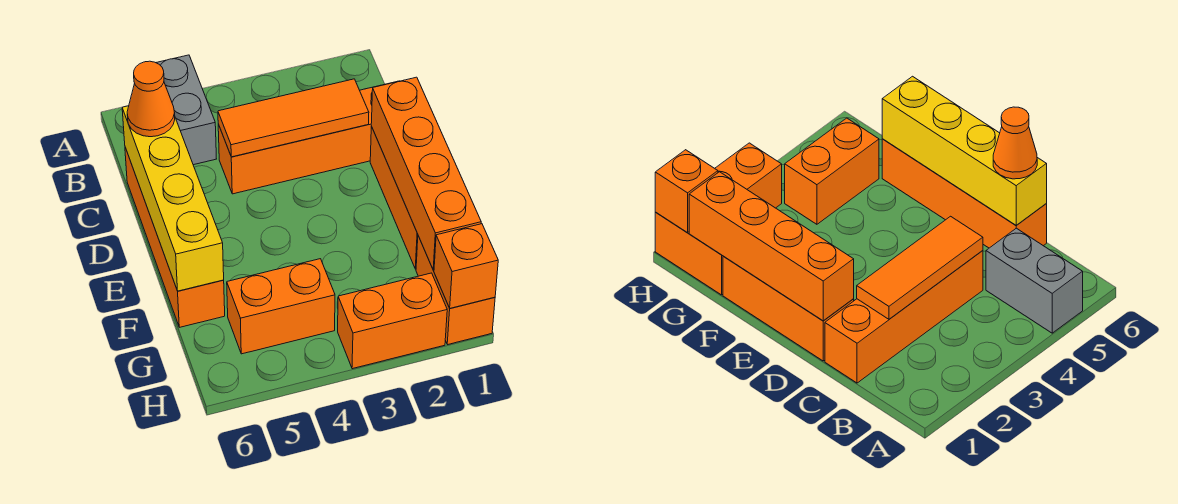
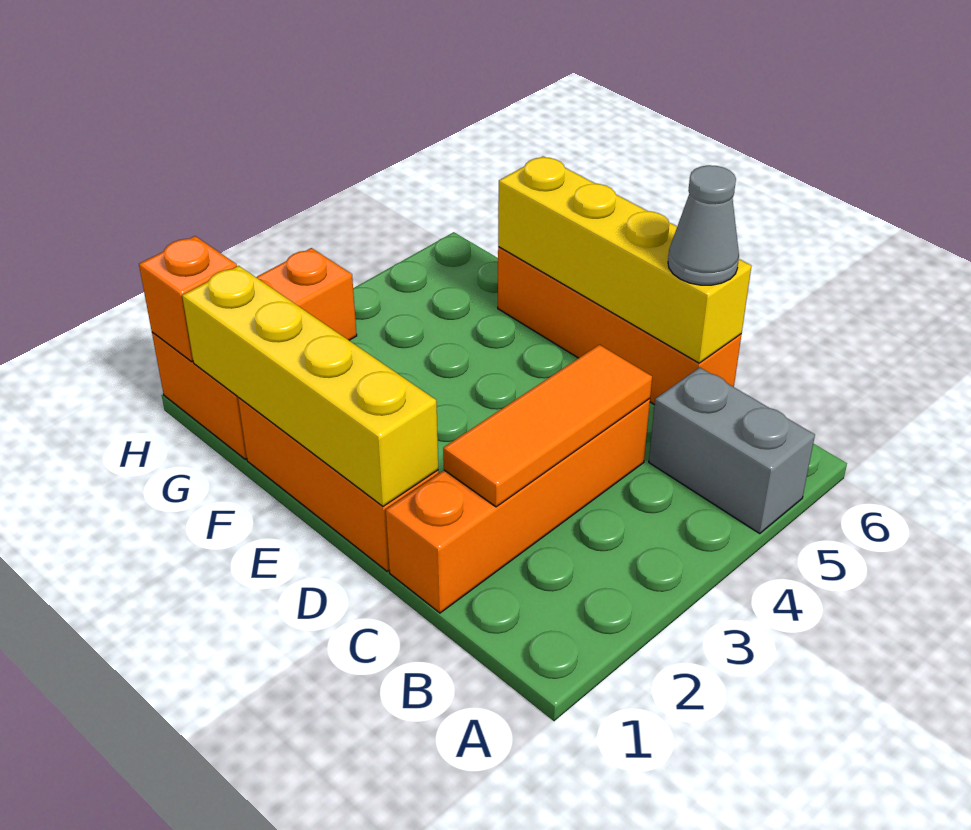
orange cone C6 level 3 -> grey cone C6 level 3
orange brick D1:G1 level 2 -> yellow brick D1:G1 level 2
orange brick G4:G5 level 1 -> none

